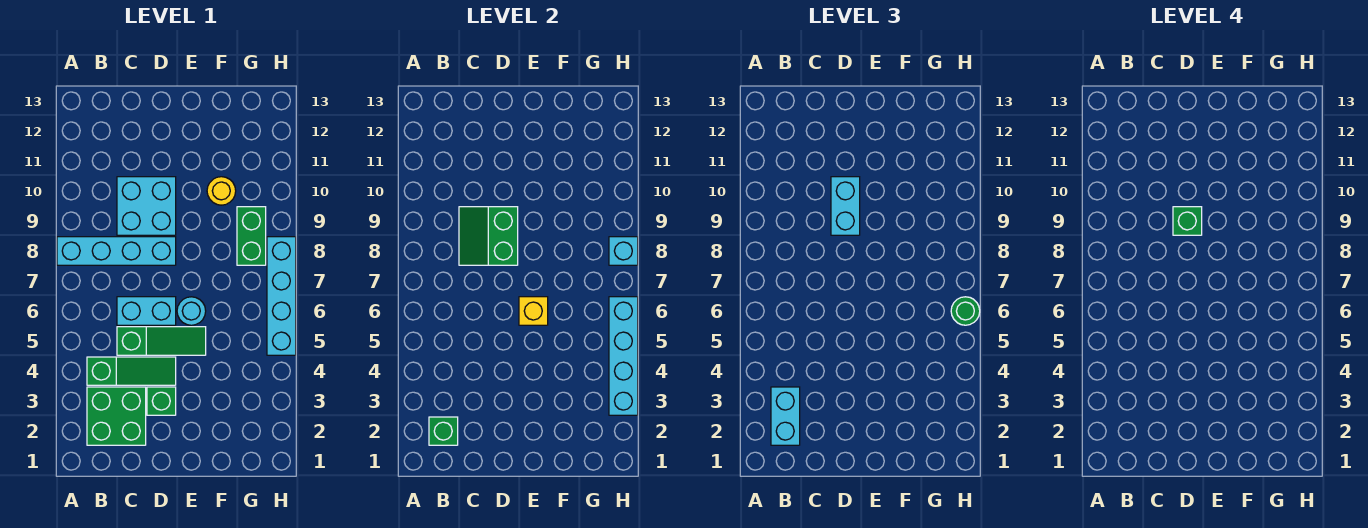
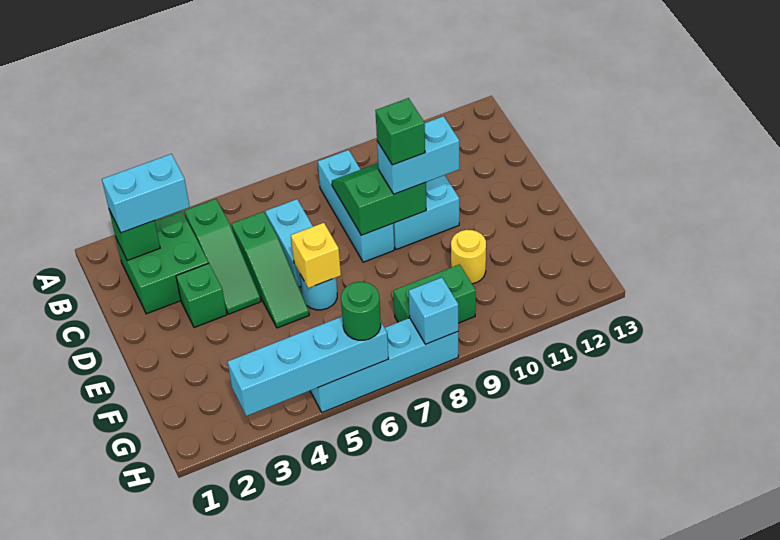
cyan brick A8:D8 level 1 -> cyan brick B8:D8 level 1

